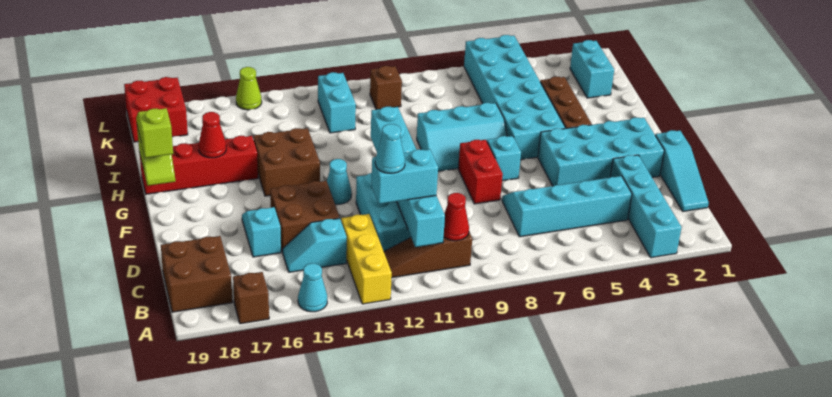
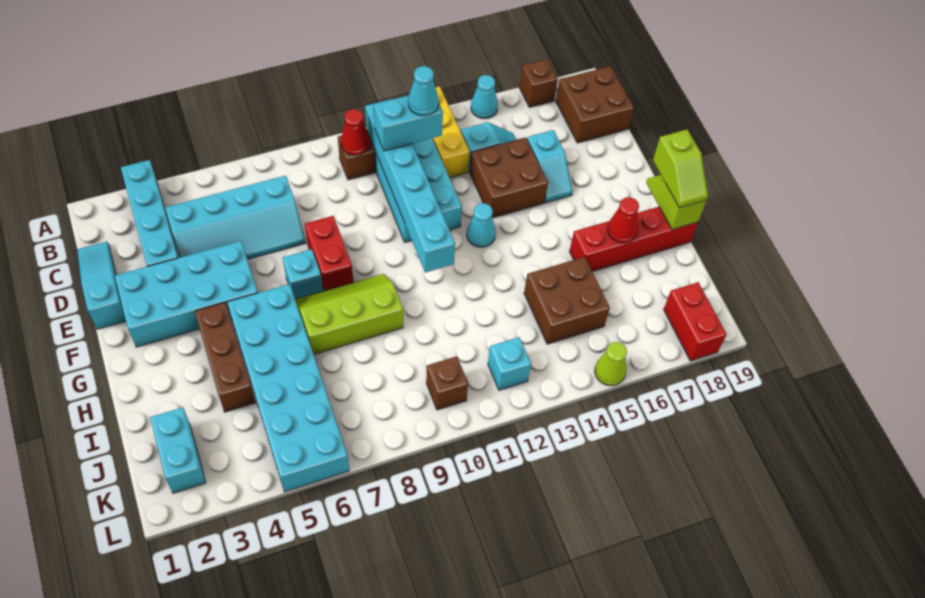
cyan slope G7:H9 level 1 top H -> lime slope G7:H9 level 1 top H
brown brick G14:H15 level 1 -> brown brick I14:J15 level 1
cyan brick J12:K12 level 1 -> cyan brick K12 level 1
red brick K18:L19 level 1 -> red brick K18:L18 level 1

